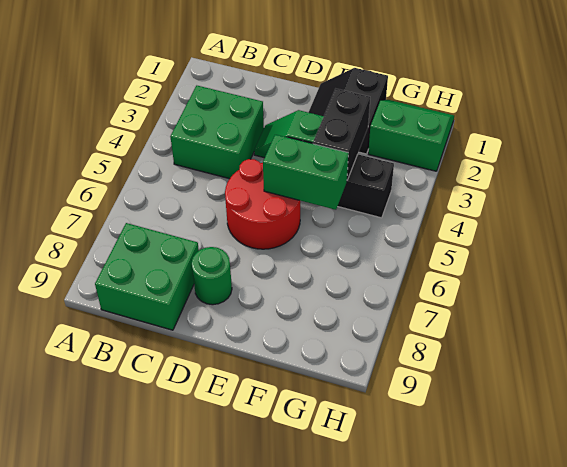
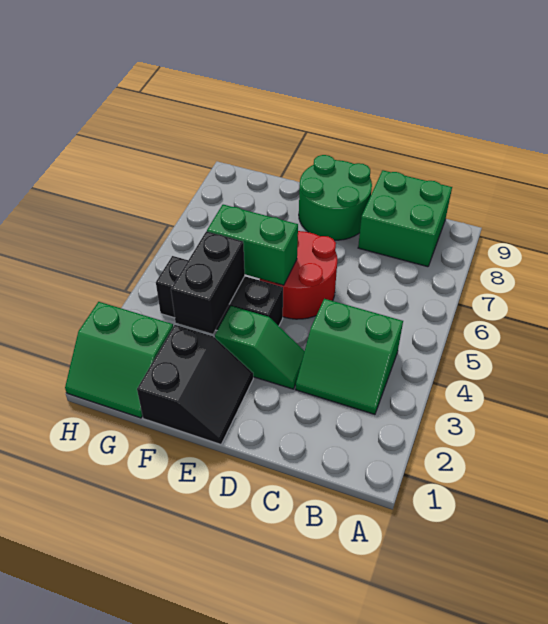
green brick B3:C4 level 1 -> green slope B3:C4 level 1 top 4
green round brick D8 level 1 -> green round brick D8:E9 level 1

